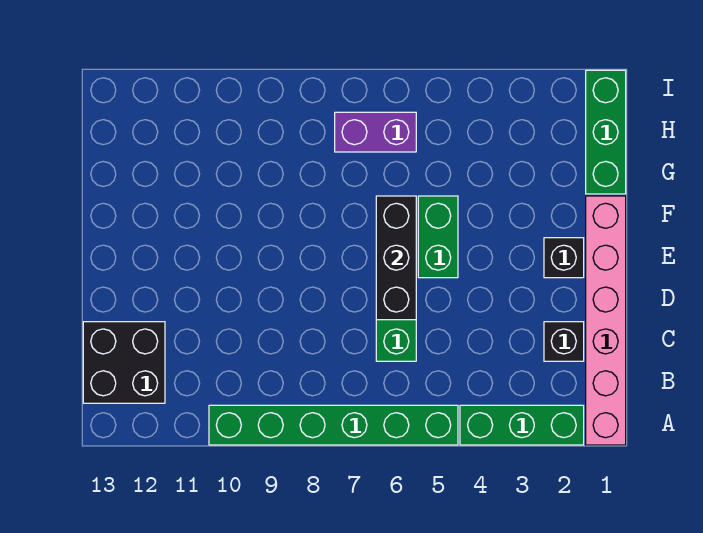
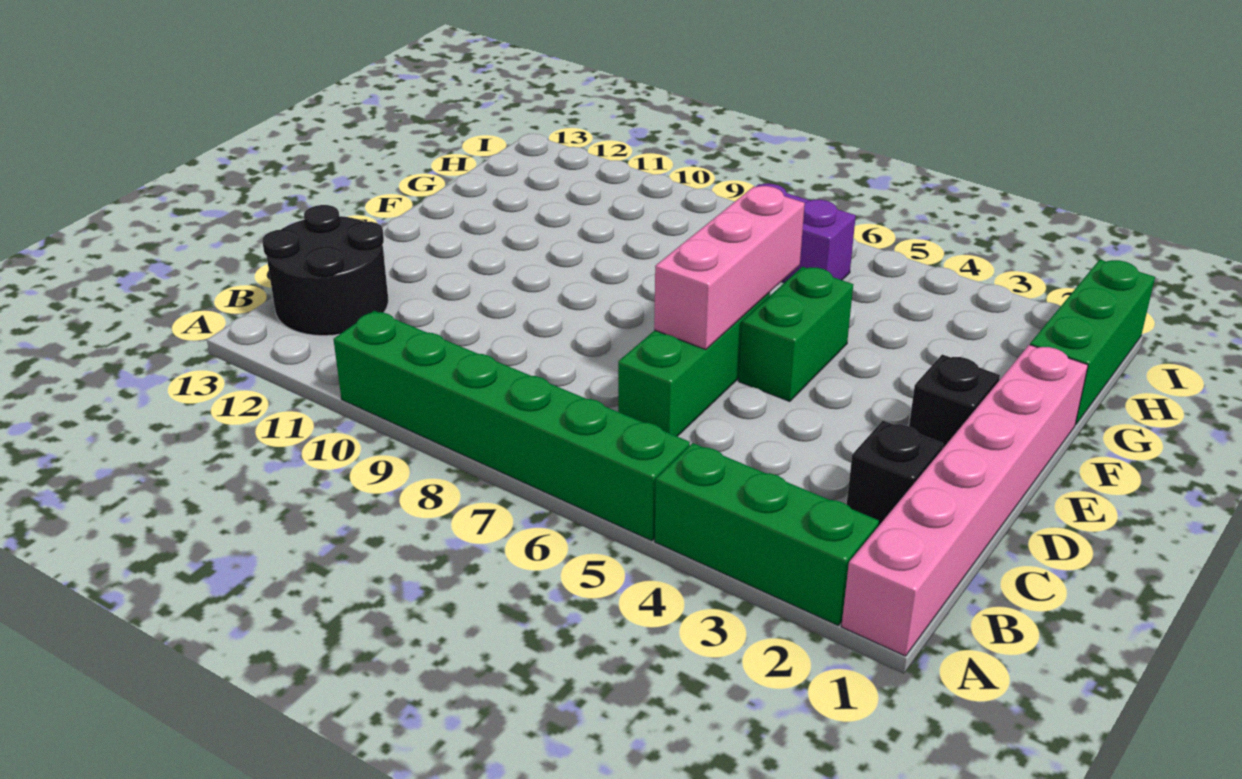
black brick B12:C13 level 1 -> black round brick B12:C13 level 1
black brick D6:F6 level 2 -> pink brick D6:F6 level 2

